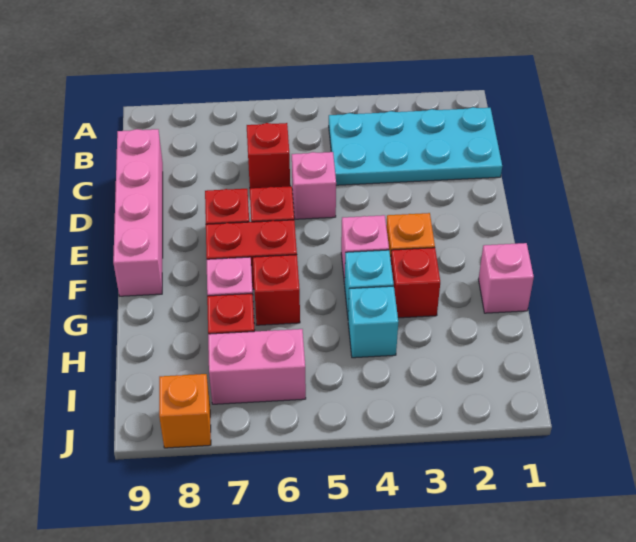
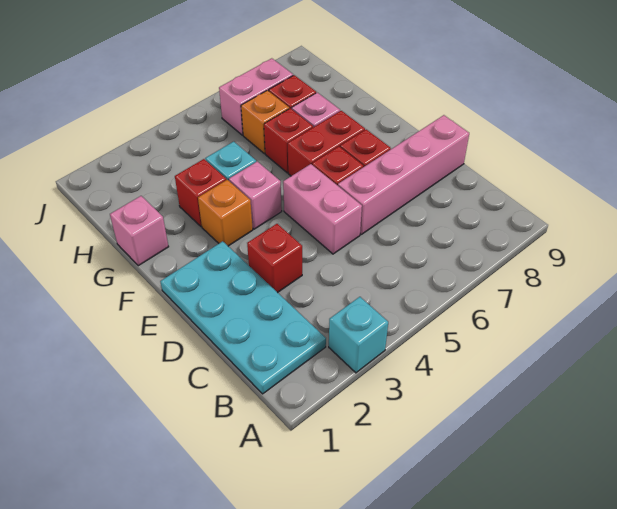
cyan plate B1:C4 level 1 -> cyan plate B1:E2 level 1
red brick C6 level 1 -> red brick D3 level 1
pink brick C9:F9 level 1 -> pink brick D6:D9 level 1
pink brick D5 level 1 -> pink brick D5:E5 level 1
cyan brick H4 level 1 -> cyan brick A3 level 1
orange brick J8 level 1 -> orange brick H6 level 1

